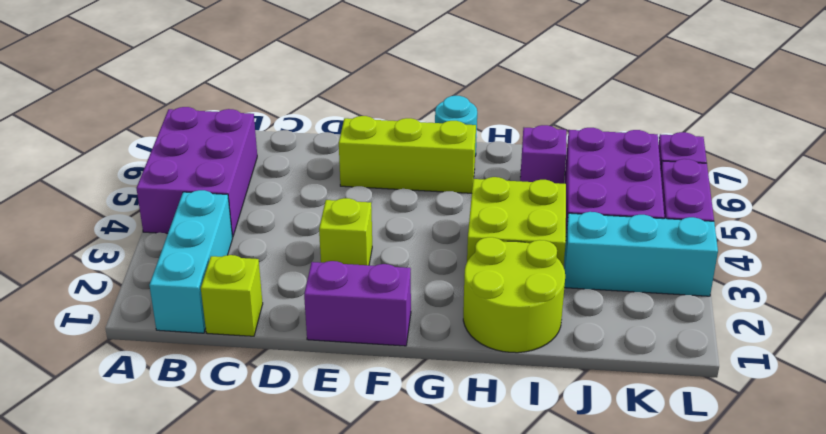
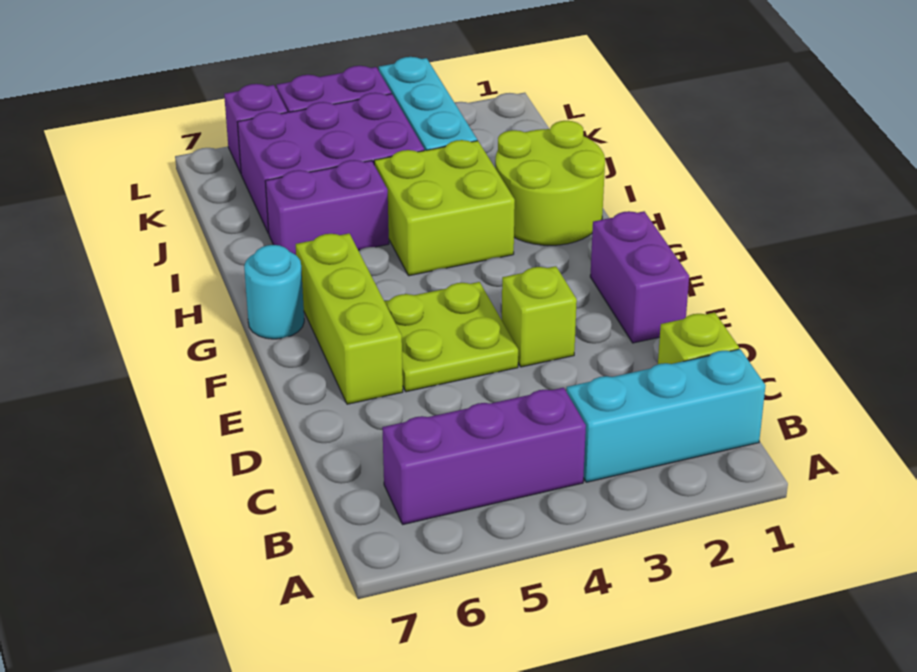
purple brick A4:B6 level 1 -> purple brick B4:B6 level 1
none -> lime plate E4:F5 level 1
purple brick I6 level 1 -> purple brick I5:I6 level 1

